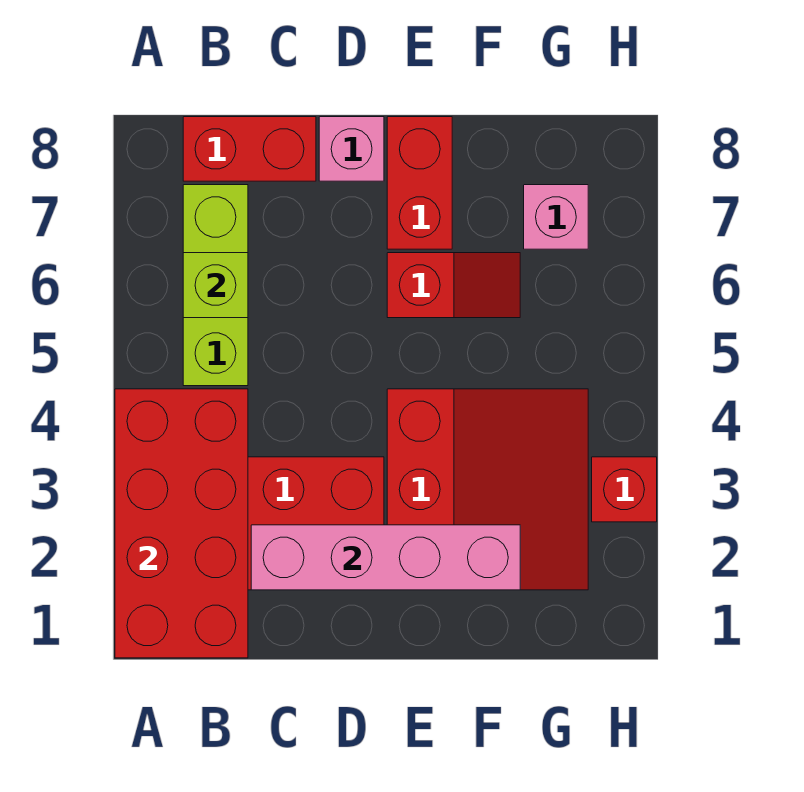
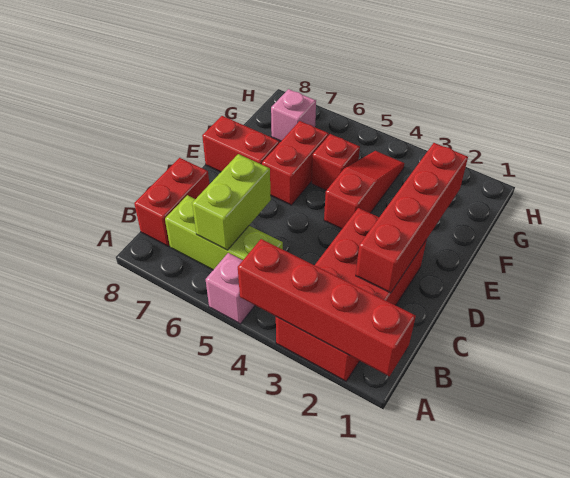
red brick A1:B4 level 2 -> red brick A1:A4 level 2
lime brick B6 level 2 -> lime brick B6:C6 level 2
pink brick C2:F2 level 2 -> red brick C2:F2 level 2
pink brick D8 level 1 -> pink brick A5 level 1
red slope E2:G4 level 1 top E -> red slope E4:G4 level 1 top E
red slope E6:F6 level 1 top E -> red brick E6:F6 level 1
red brick H3 level 1 -> red brick F5 level 1

